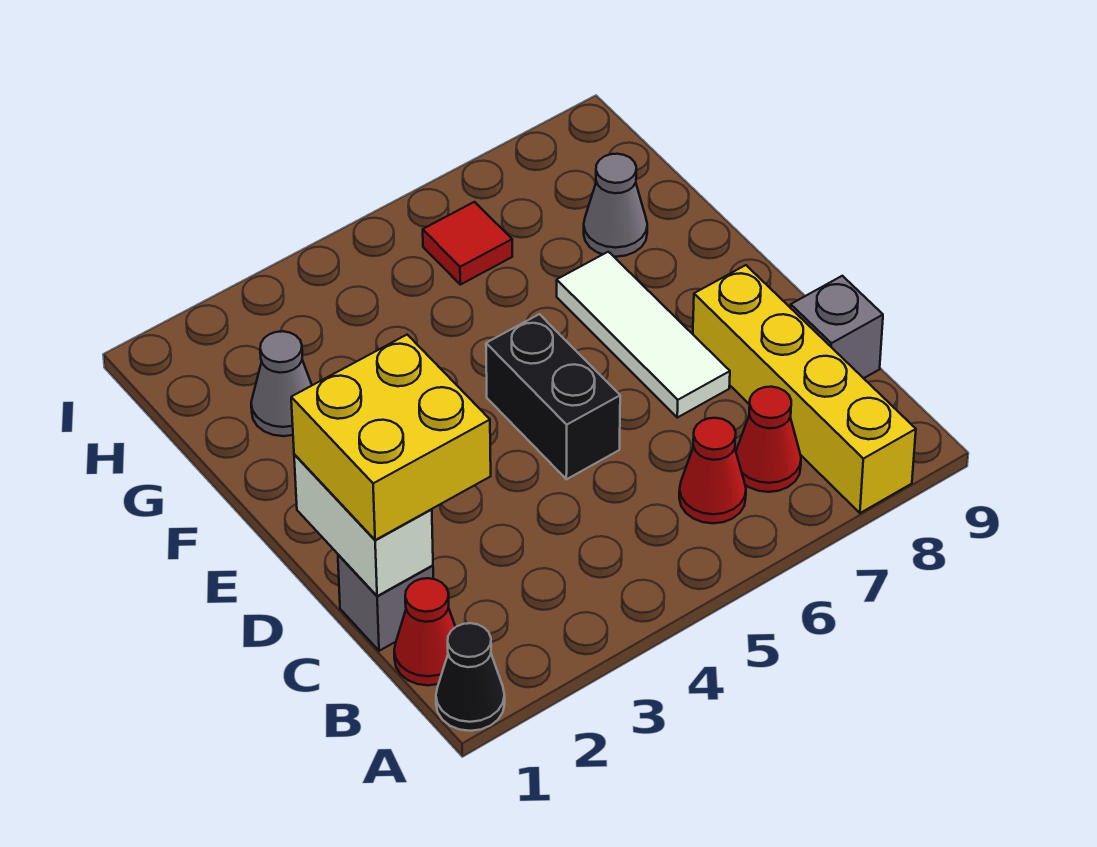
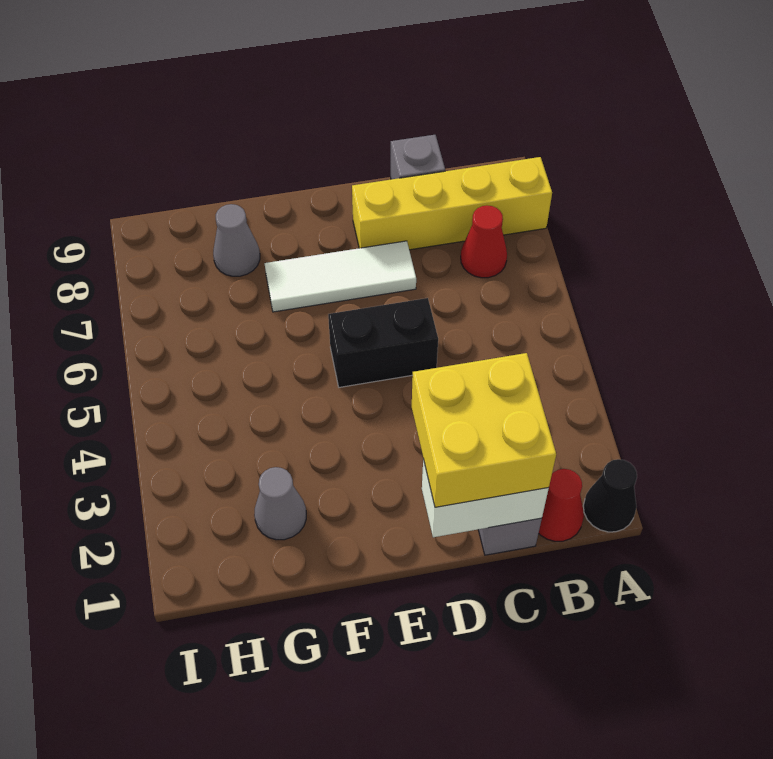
red cone B6 level 1 -> none
red tile H6 level 1 -> none

